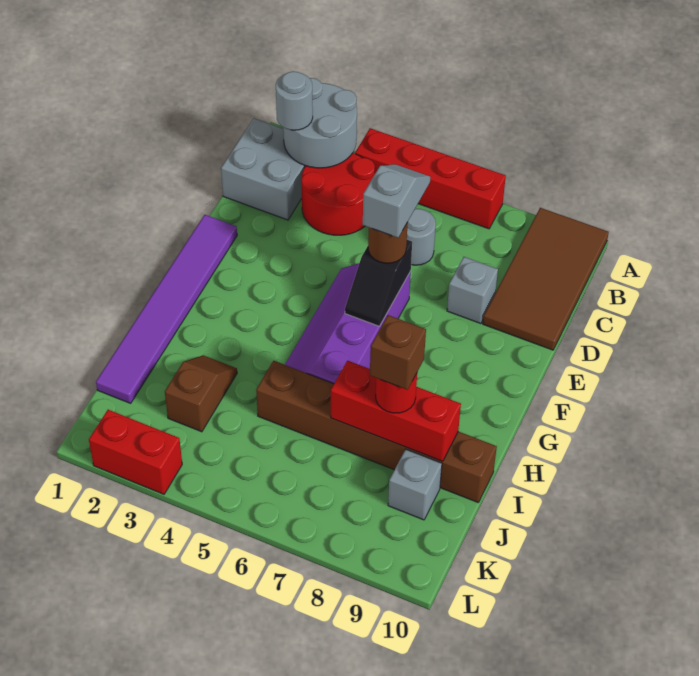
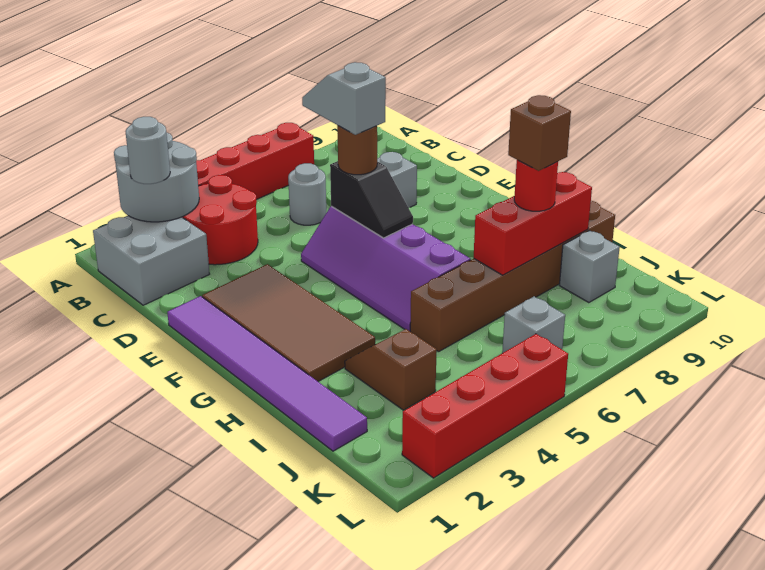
brown tile A9:D10 level 1 -> brown tile E2:H3 level 1
none -> grey brick K6 level 1
red brick L2:L3 level 1 -> red brick L2:L5 level 1

